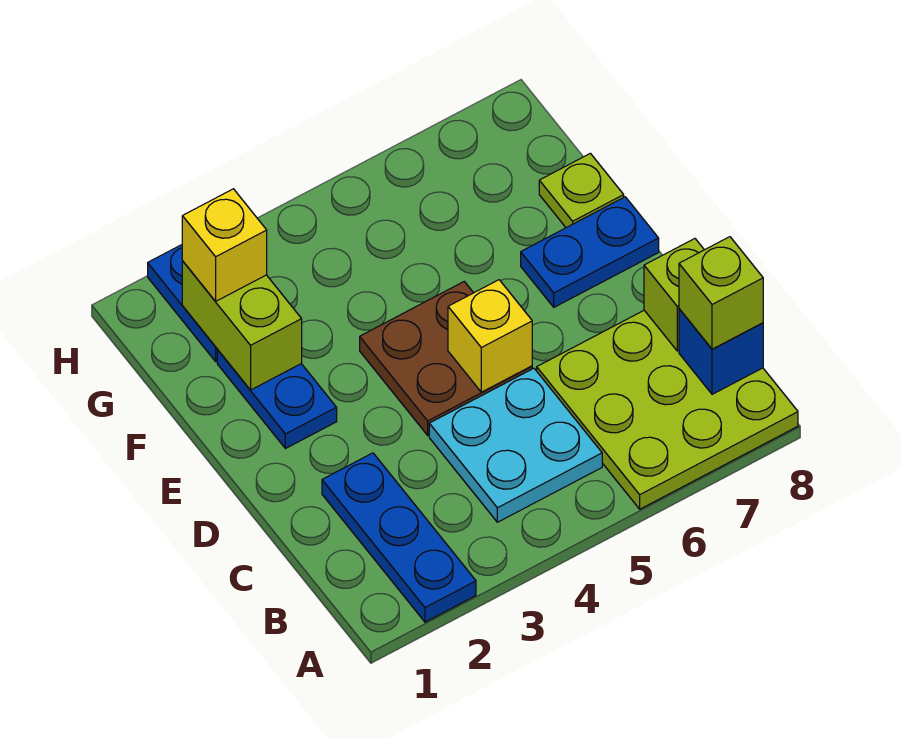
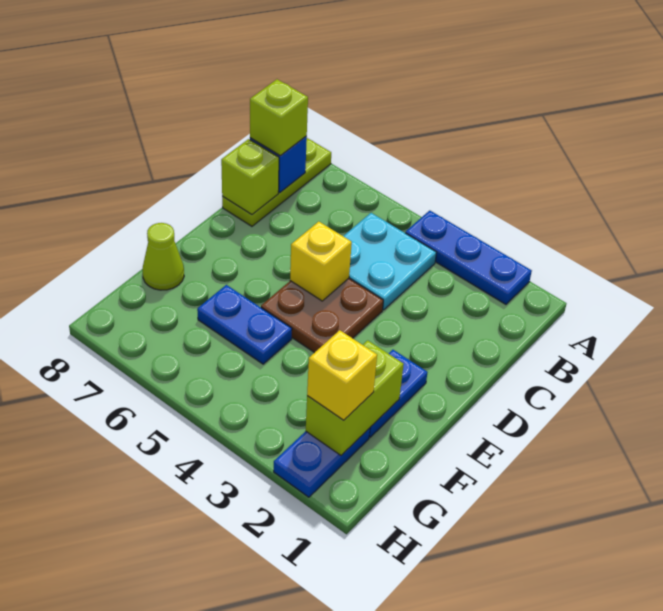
blue plate A2:C2 level 1 -> blue plate A2:A4 level 1
lime plate A6:C8 level 1 -> lime plate A8:C8 level 1
blue plate E7:E8 level 1 -> blue plate F5:F6 level 1
lime plate F8 level 1 -> lime cone F8 level 1

